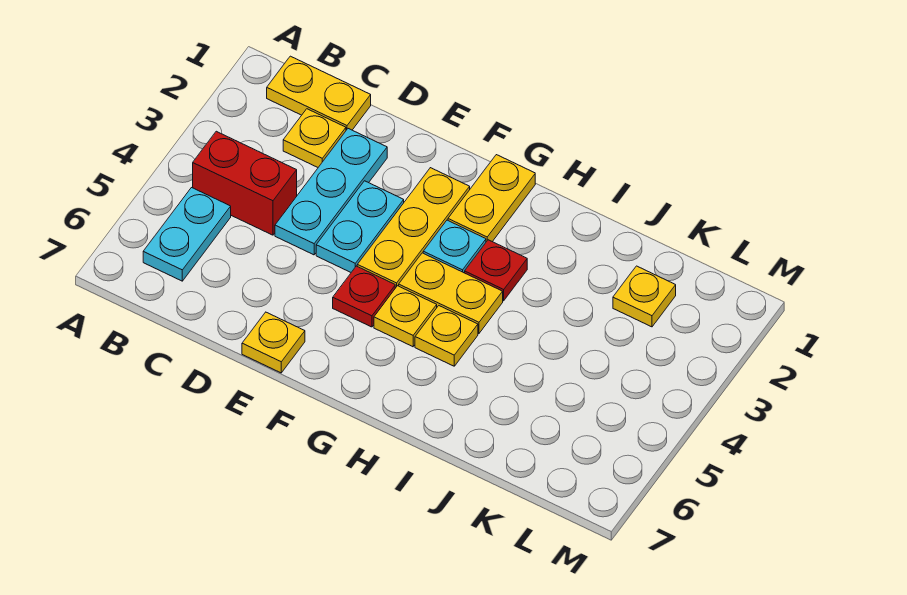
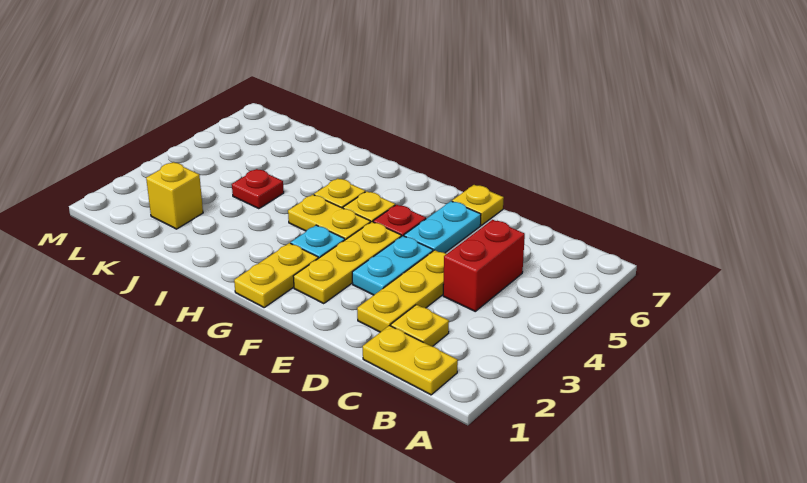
red brick B4:C4 level 1 -> red brick C4:C5 level 1
cyan plate B5:B6 level 1 -> cyan plate E5:E6 level 1
cyan plate D2:D4 level 1 -> yellow plate D2:D4 level 1
red plate H3 level 1 -> red plate J4 level 1
yellow plate K2 level 1 -> yellow brick K2 level 1

